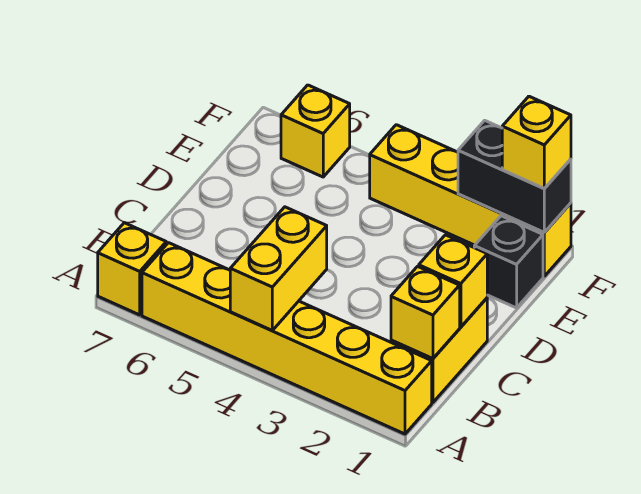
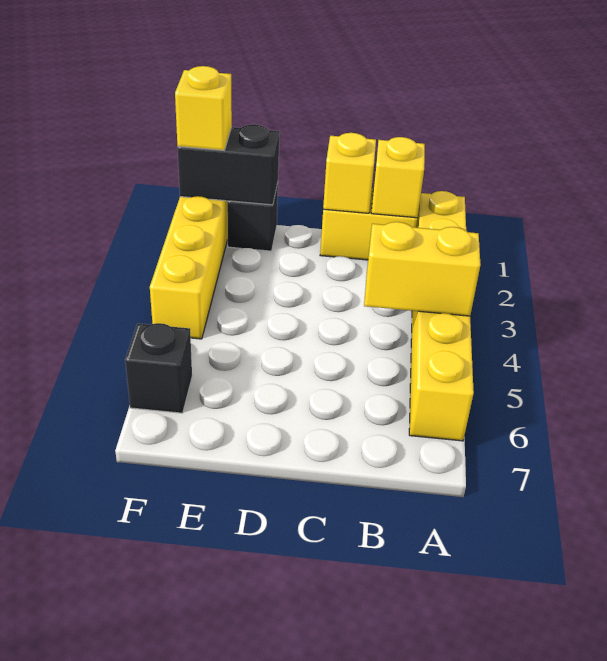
yellow brick A7 level 1 -> none
black brick F1:F2 level 2 -> black brick E1:F1 level 2
yellow brick F6 level 1 -> black brick F6 level 1

